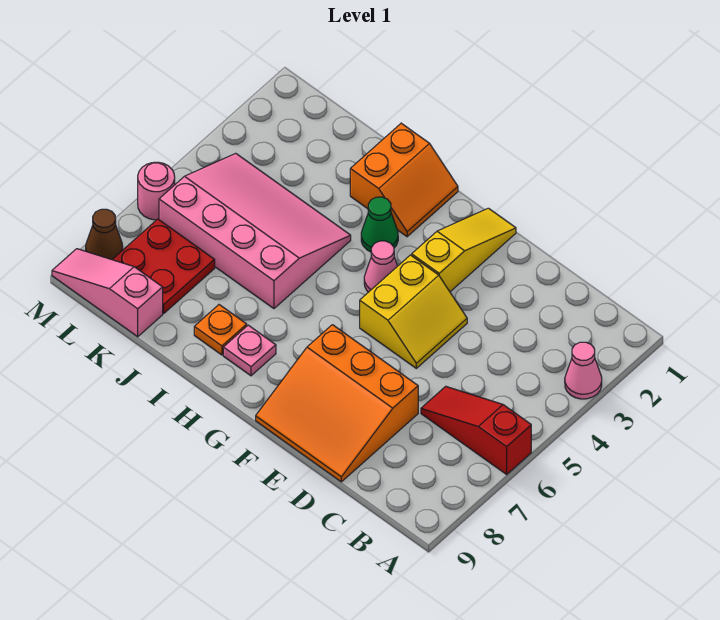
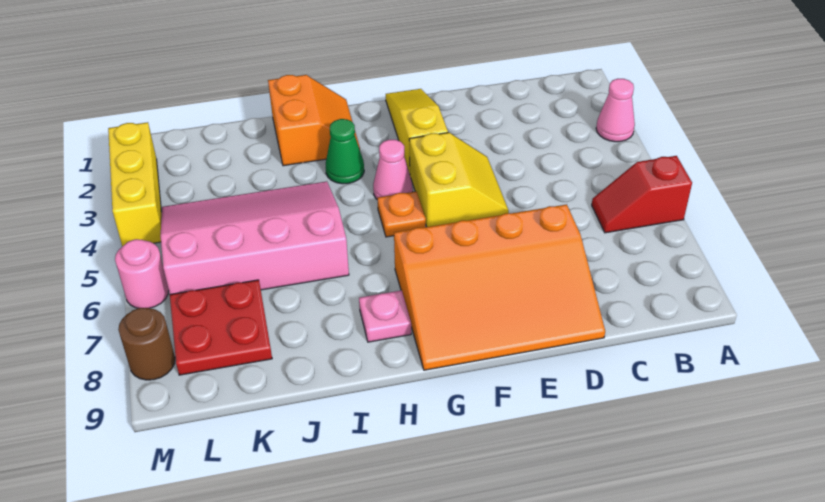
red slope A6:C6 level 1 top A -> red slope A6:B6 level 1 top A
orange slope D7:F9 level 1 top 7 -> orange slope D7:G9 level 1 top 7
orange plate I8 level 1 -> orange plate G5 level 1
pink slope K9:M9 level 1 top K -> none
none -> yellow brick M2:M4 level 1
brown cone M8 level 1 -> brown round brick M8 level 1

